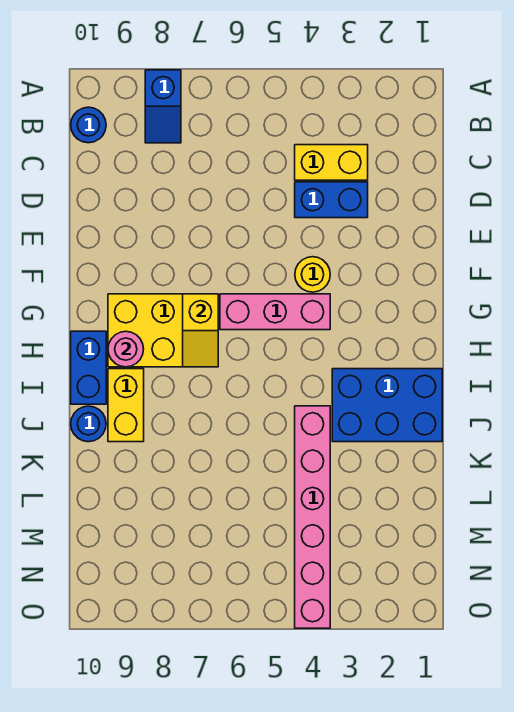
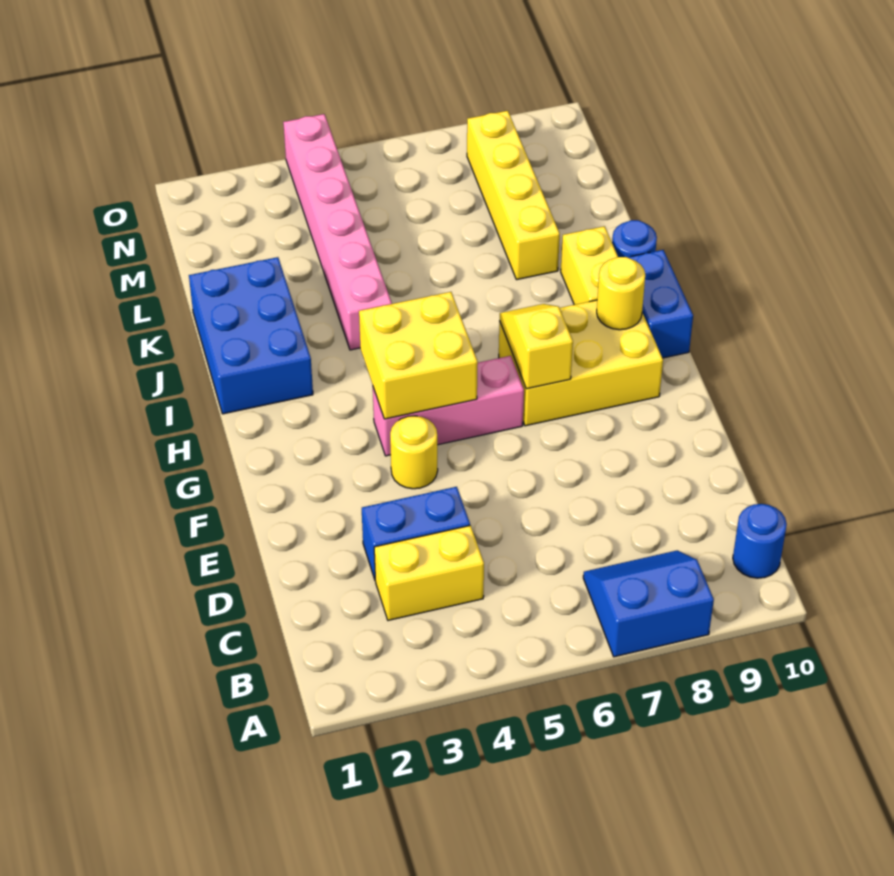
blue slope A8:B8 level 1 top A -> blue slope A7:B8 level 1 top A
none -> yellow brick G4:H5 level 2
pink round brick H9 level 2 -> yellow round brick H9 level 2
blue brick I1:J3 level 1 -> blue brick I1:K2 level 1
none -> yellow brick K8:N8 level 1

